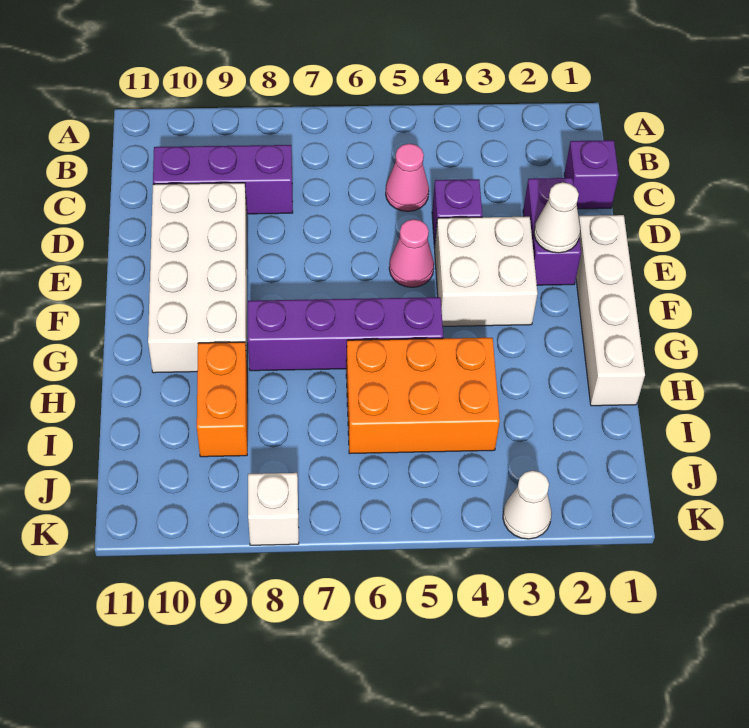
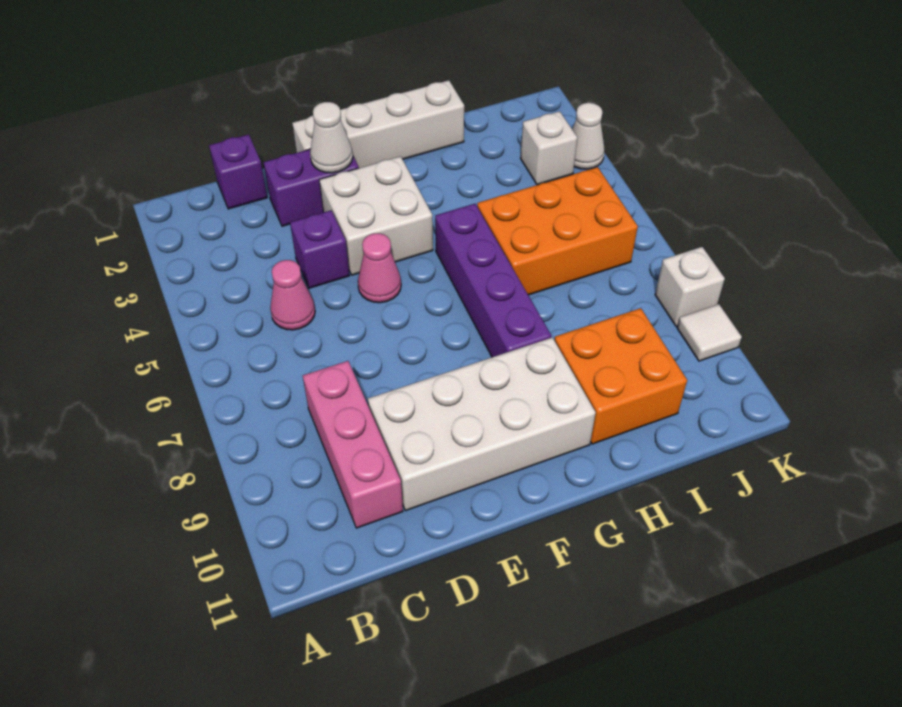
purple brick C8:C10 level 1 -> pink brick C8:C10 level 1
orange brick H4:I6 level 1 -> orange brick H5:J6 level 1
orange brick H9:I9 level 1 -> orange brick H9:I10 level 1
none -> white brick J3 level 1
none -> white tile K9 level 1

